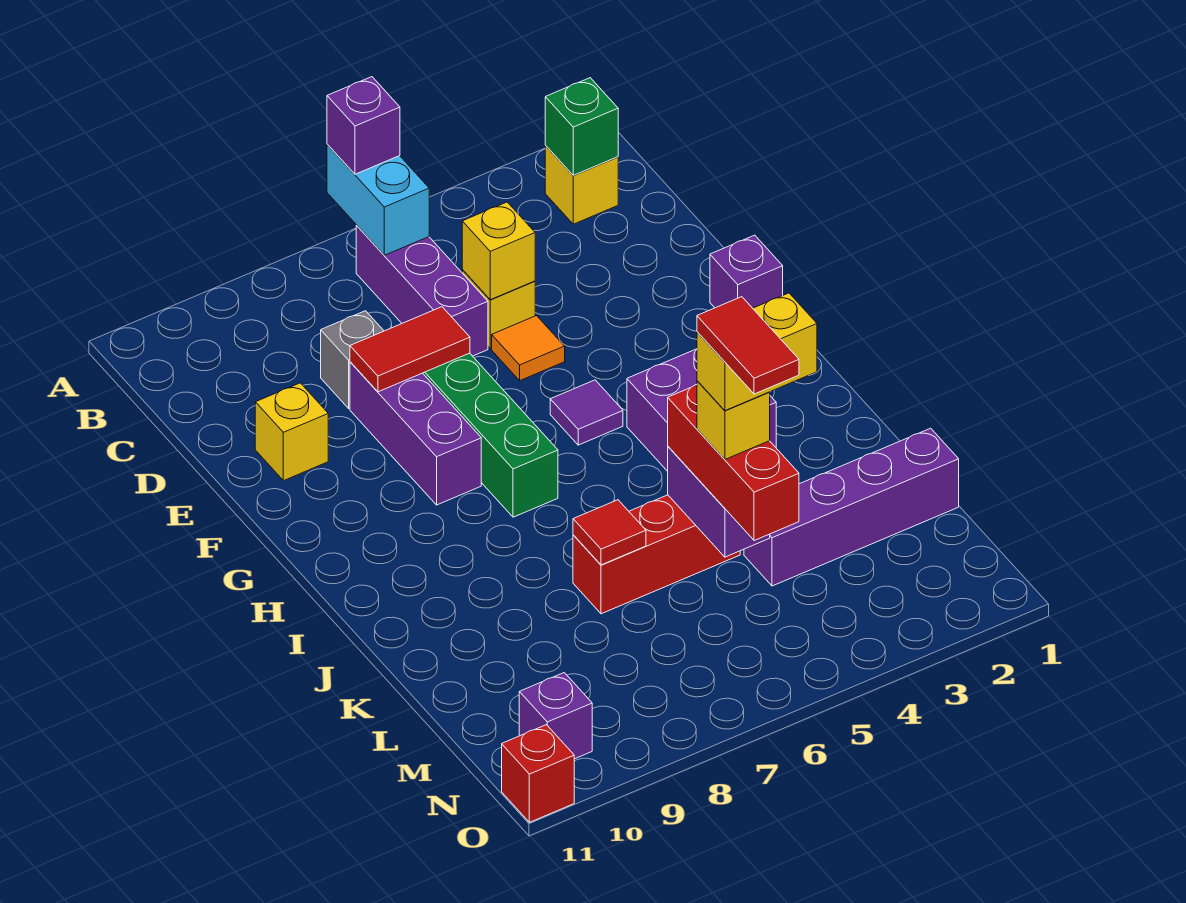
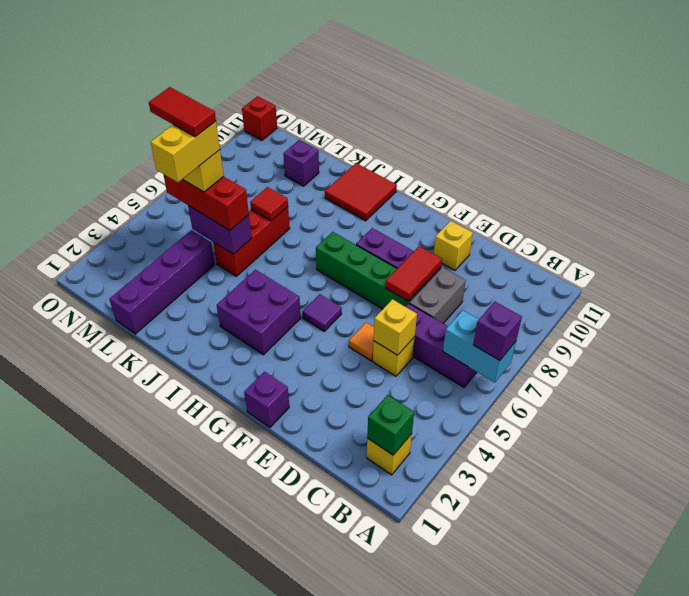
grey brick D8 level 1 -> grey brick D7:D8 level 1
none -> red tile I10:J11 level 1
purple brick N10 level 1 -> purple brick L10 level 1

